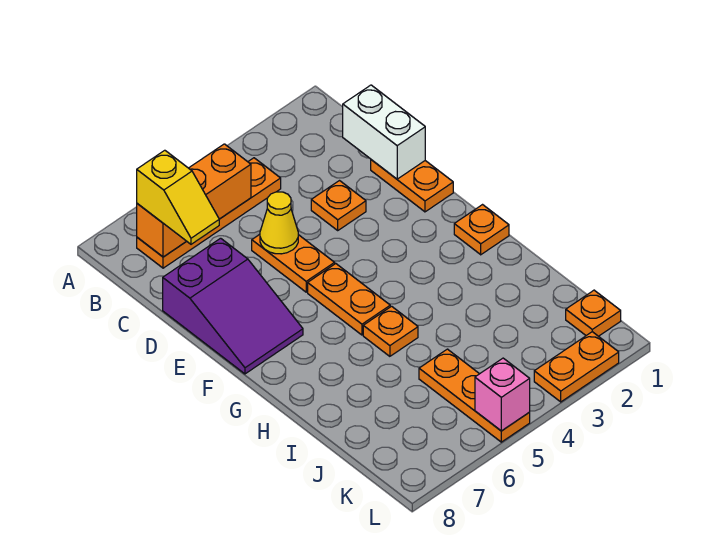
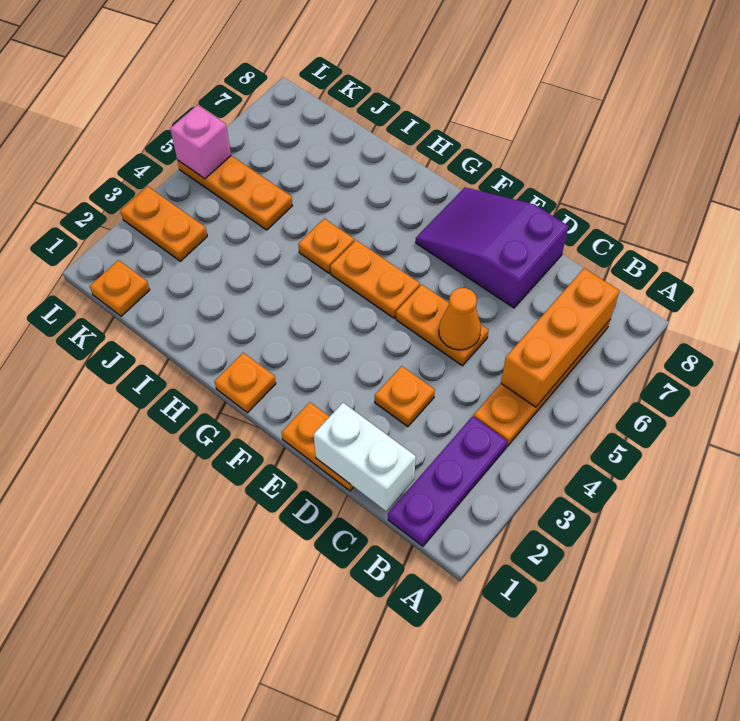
none -> purple plate B1:B3 level 1
yellow slope B7:C7 level 3 top B -> none
yellow cone D5 level 2 -> orange cone D5 level 2
orange plate L2:L3 level 1 -> orange plate K3:L3 level 1

